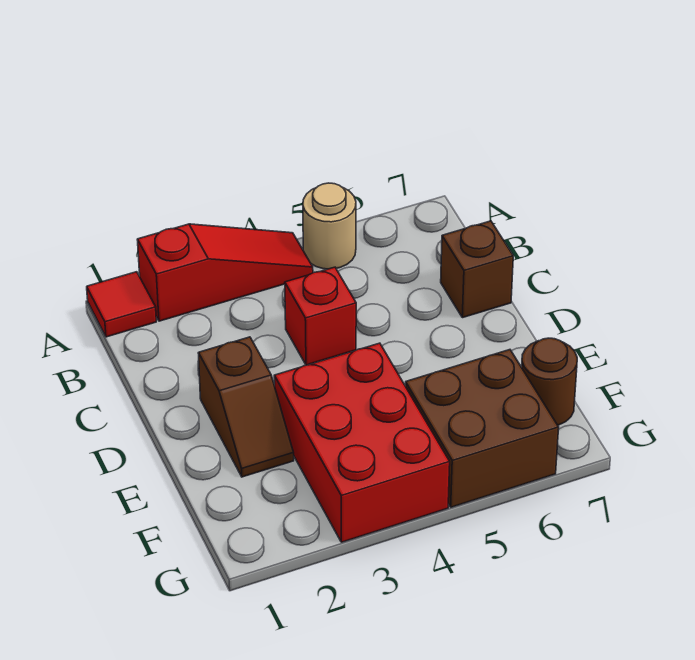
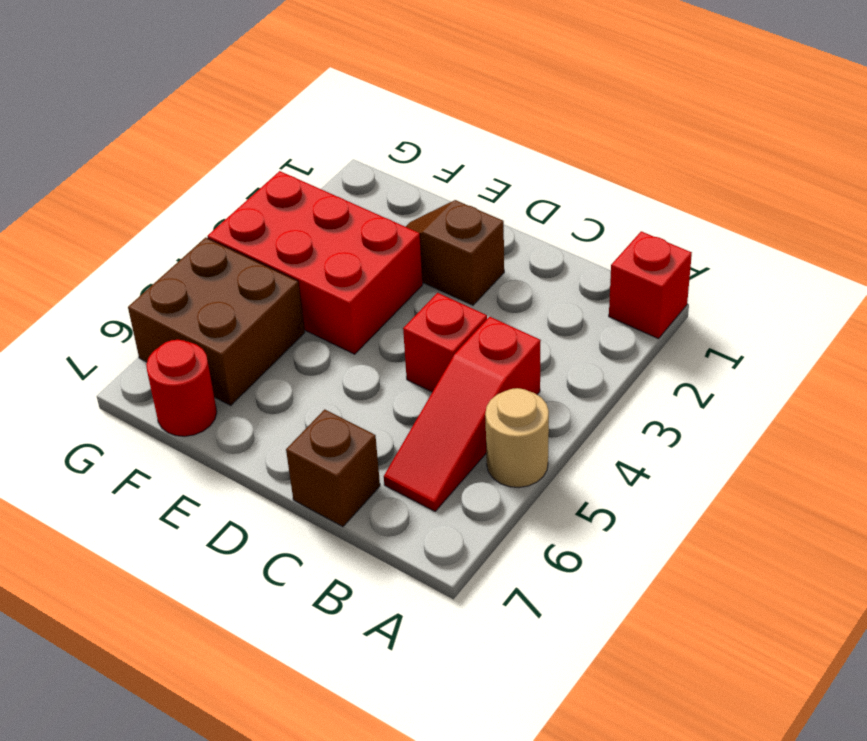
red tile A1 level 1 -> red brick A1 level 1
red slope A2:A4 level 1 top 2 -> red slope B4:B6 level 1 top 4
brown round brick F7 level 1 -> red round brick F7 level 1

